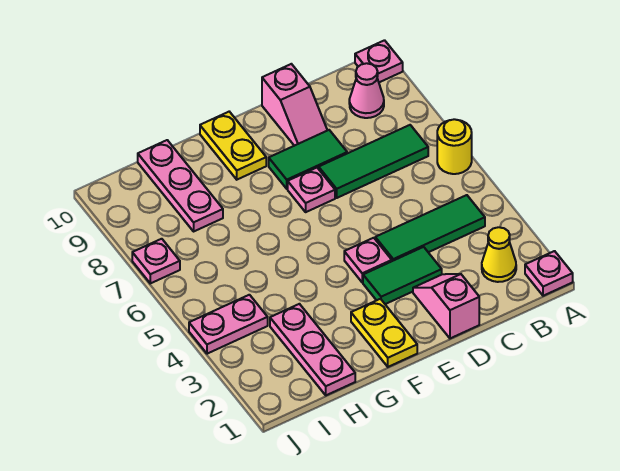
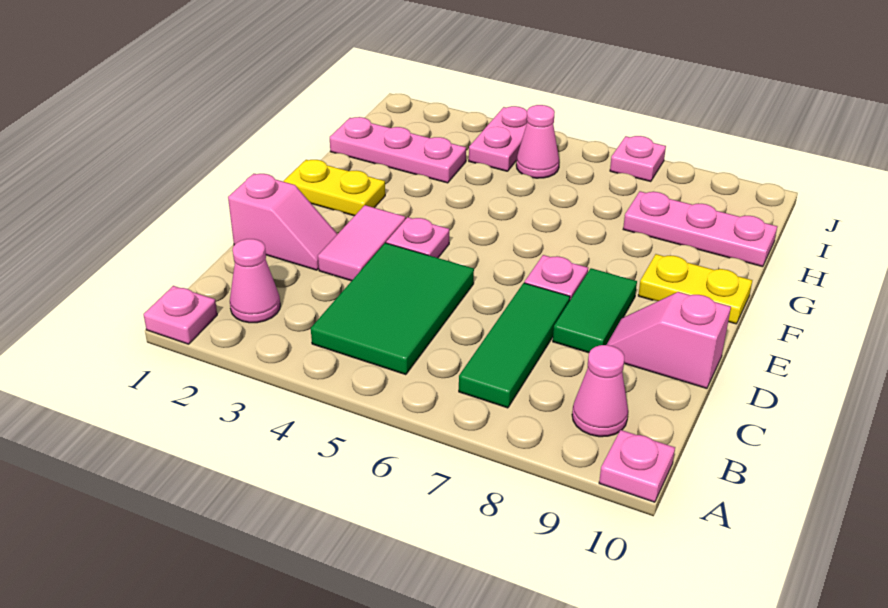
yellow round brick A6 level 1 -> none
yellow cone B2 level 1 -> pink cone B2 level 1
green tile B4:D4 level 1 -> green tile B4:D5 level 1
green tile D3:E3 level 1 -> pink tile D3:E3 level 1
none -> pink cone I5 level 1

